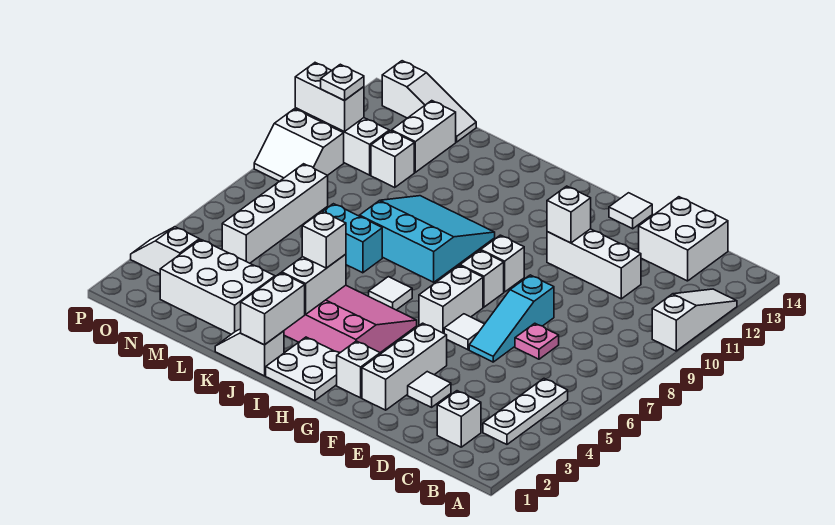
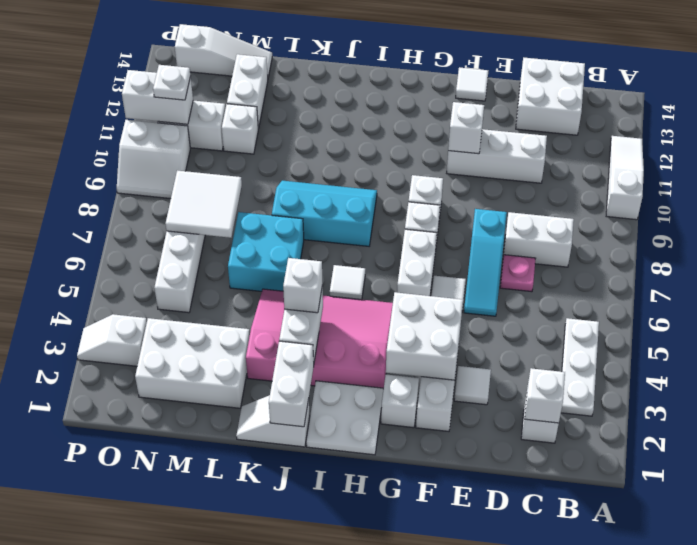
none -> white brick C2 level 2
none -> white brick C8:D8 level 1
none -> white brick F3:G4 level 2
cyan slope I8:K10 level 1 top 8 -> cyan slope I8:K9 level 1 top 8
cyan brick K7:L7 level 1 -> cyan brick K6:L7 level 1
none -> white tile M7:N8 level 2

